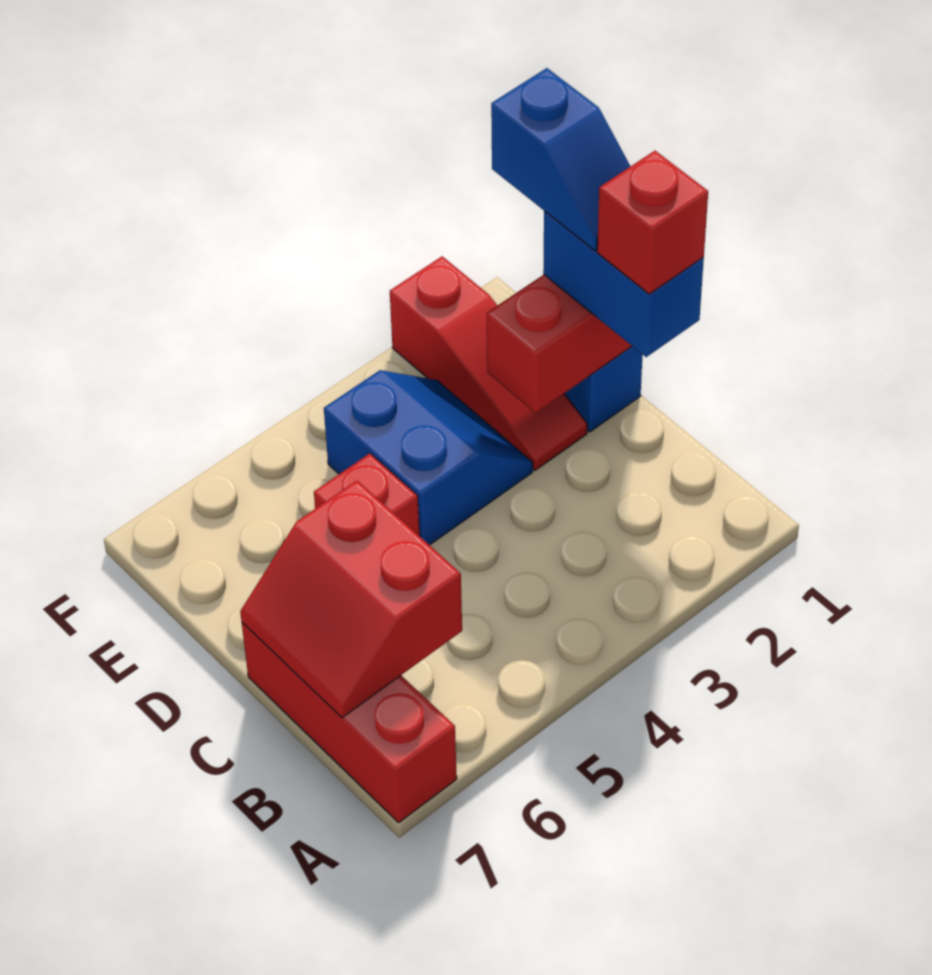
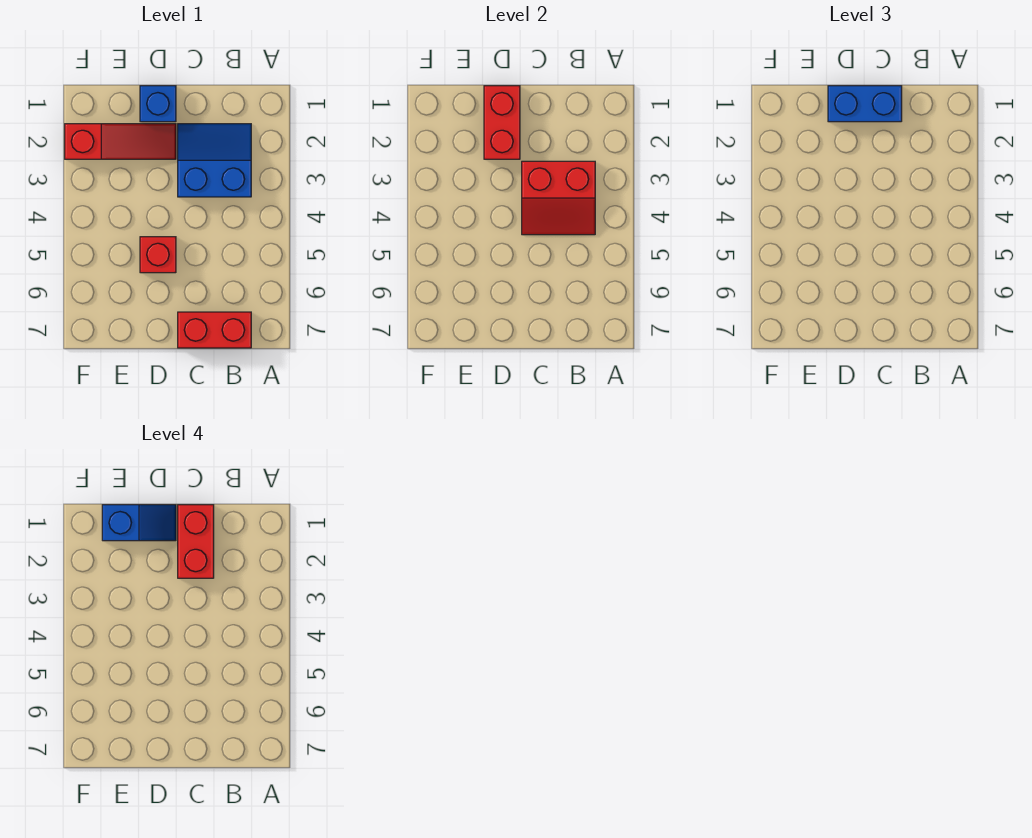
red brick A7:C7 level 1 -> red brick B7:C7 level 1
red slope B6:C7 level 2 top 6 -> red slope B3:C4 level 2 top 3
red brick C1 level 4 -> red brick C1:C2 level 4
blue slope D3:E4 level 1 top 4 -> blue slope B2:C3 level 1 top 3

